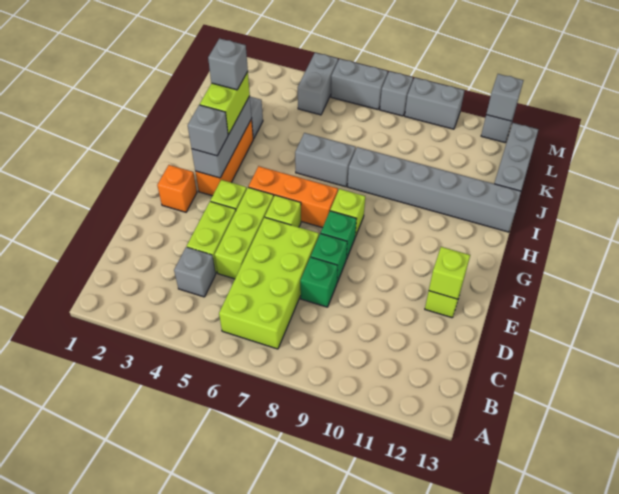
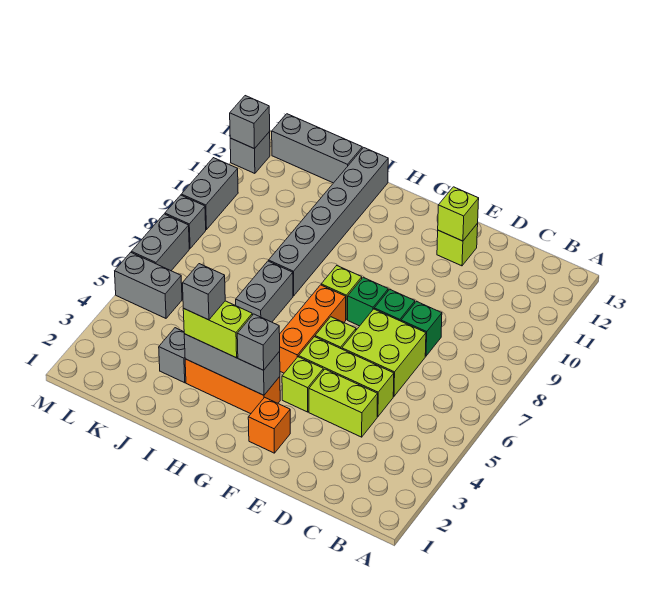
lime brick B6:E7 level 1 -> lime brick D6:E7 level 1
grey brick C4 level 1 -> none

